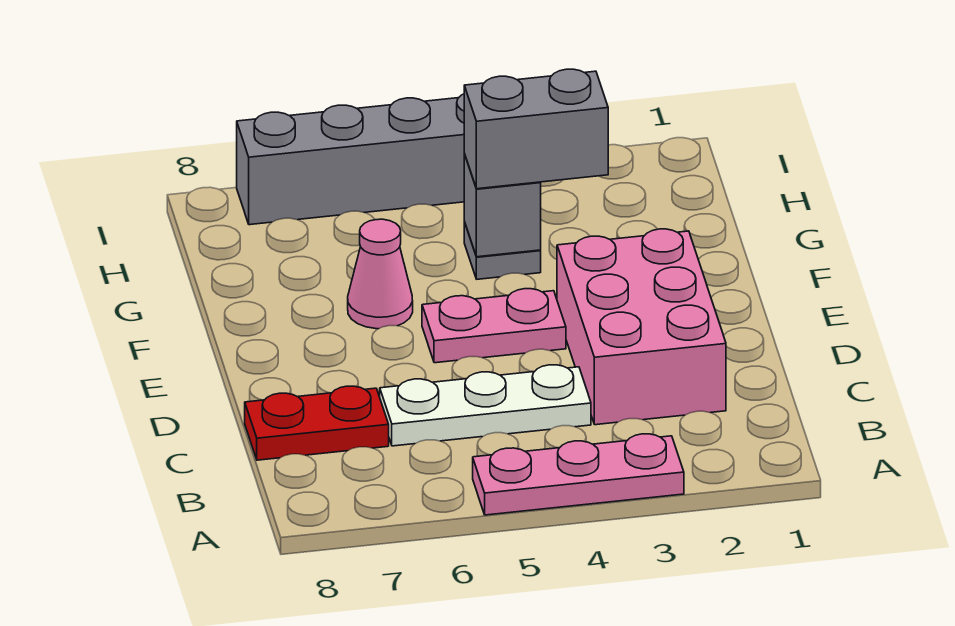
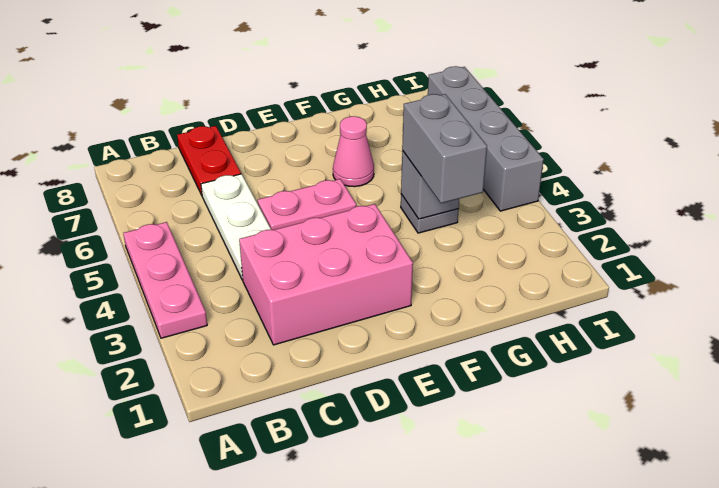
pink plate E4:E5 level 1 -> pink plate D5:E5 level 1

